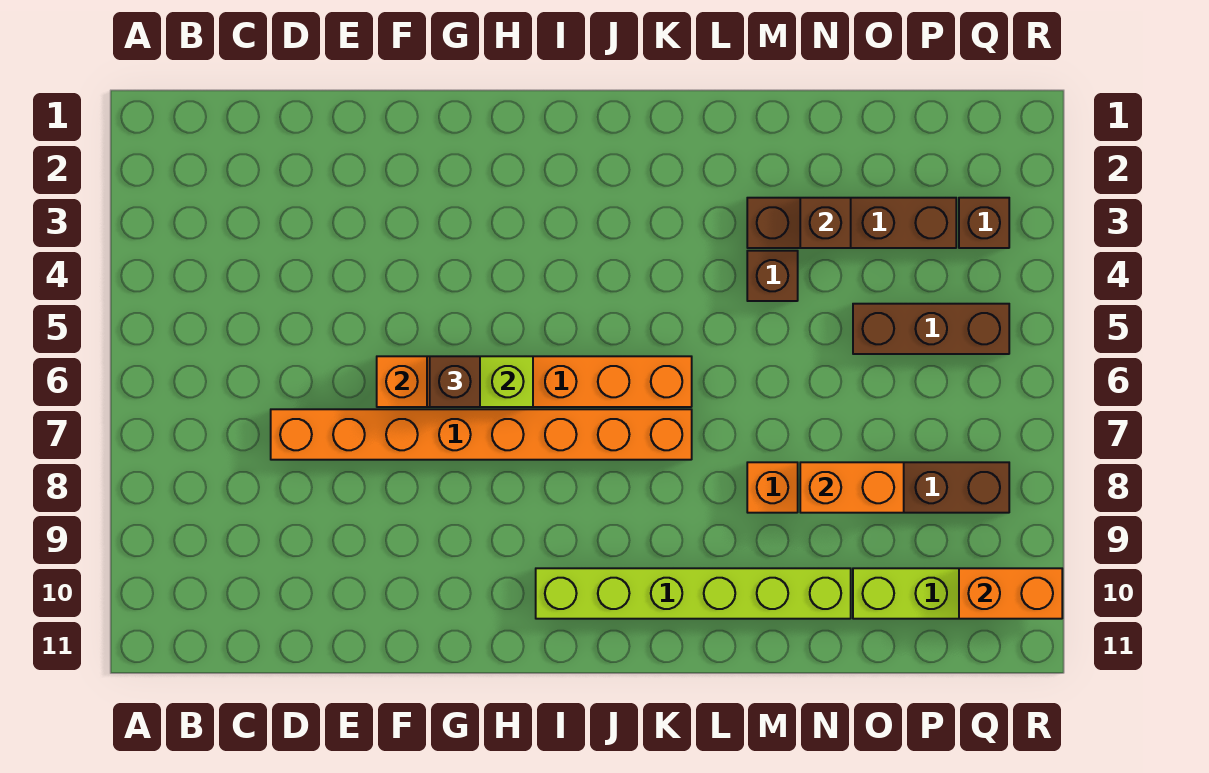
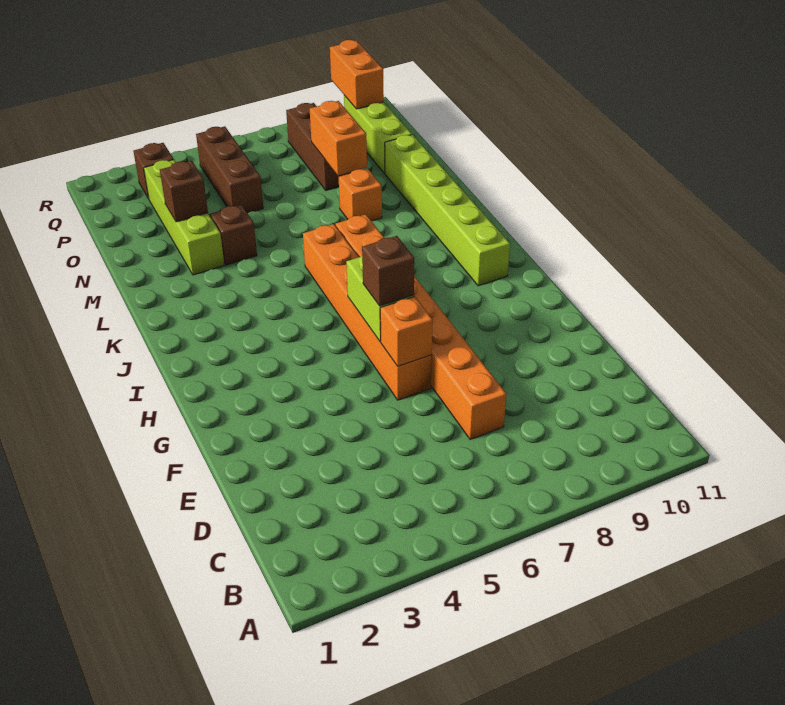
brown brick M3:P3 level 1 -> lime brick M3:P3 level 1

